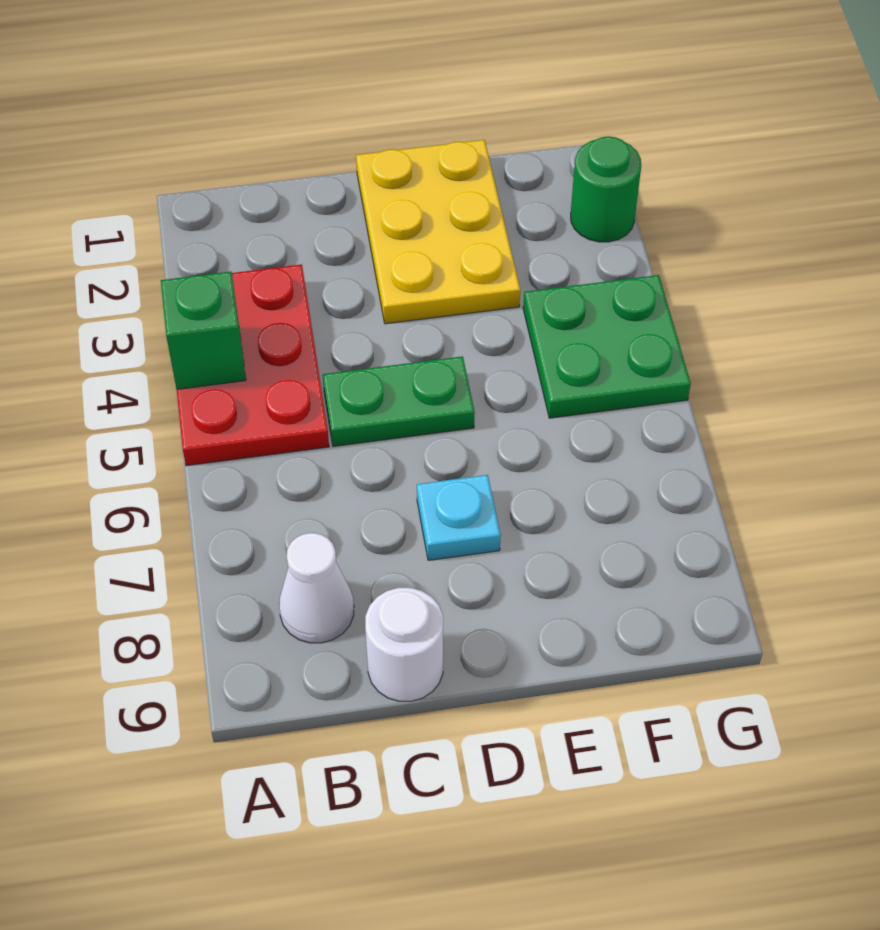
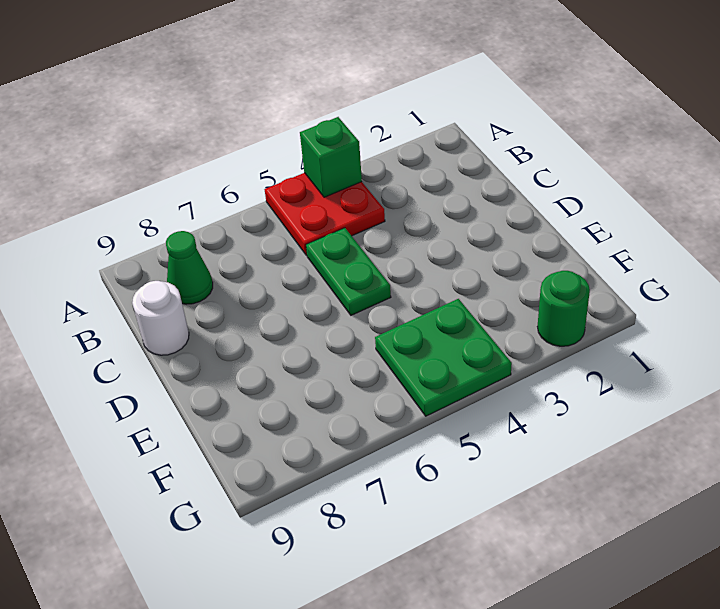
red plate A3:B5 level 1 -> red plate A4:B5 level 1
white cone B8 level 1 -> green cone B8 level 1
yellow plate D1:E3 level 1 -> none
cyan plate D7 level 1 -> none

